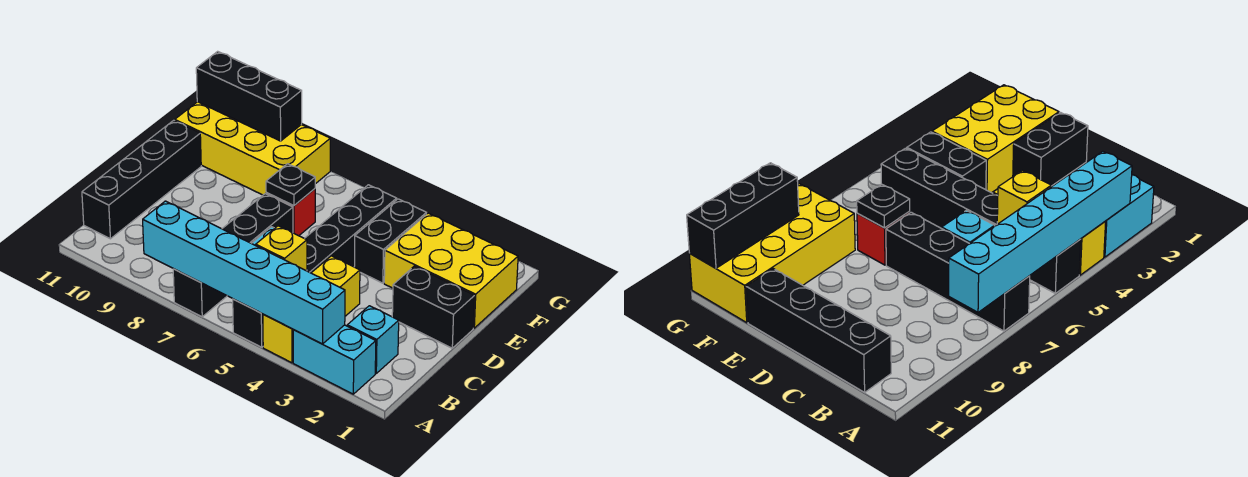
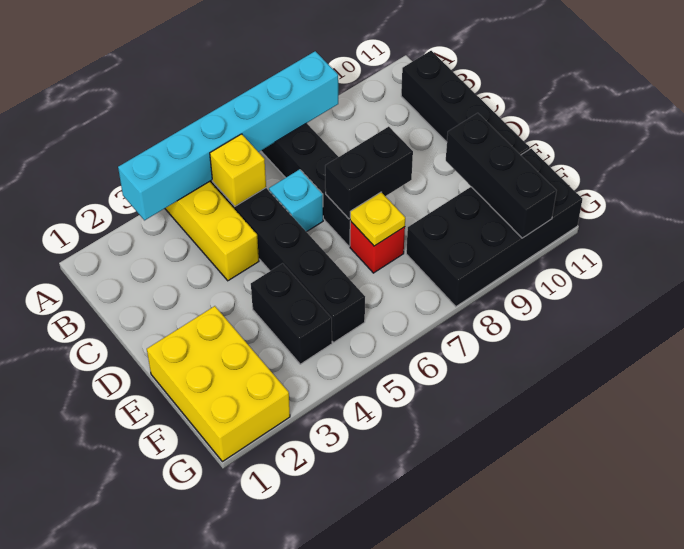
cyan brick A2:A3 level 1 -> none
cyan brick B2 level 1 -> none
black brick D1:D2 level 1 -> black brick D7:D8 level 2
yellow brick E1:F3 level 1 -> yellow brick E1:G2 level 1
black plate E7 level 2 -> yellow plate E7 level 2
yellow brick F8:G11 level 1 -> black brick F8:G11 level 1
black brick G9:G11 level 2 -> black brick E10:G10 level 2

